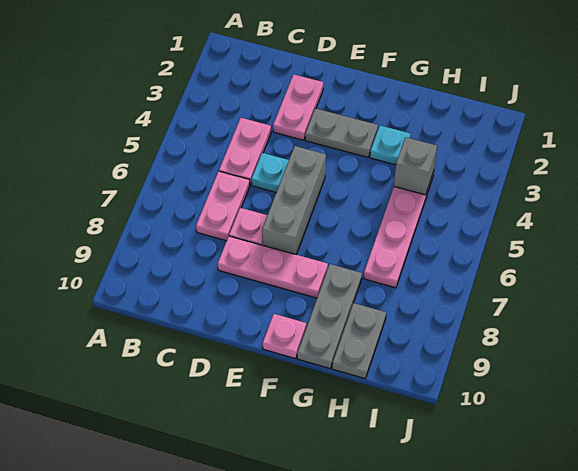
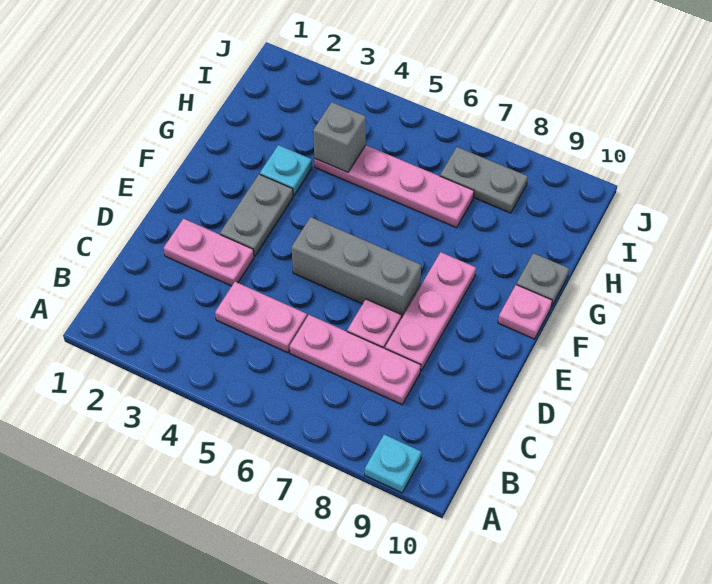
pink plate C6:C7 level 1 -> pink plate C6:C8 level 1
cyan plate D5 level 1 -> cyan plate A9 level 1
grey plate G8:G10 level 1 -> grey plate G10 level 1
grey plate H9:H10 level 1 -> grey plate I7:I8 level 1

